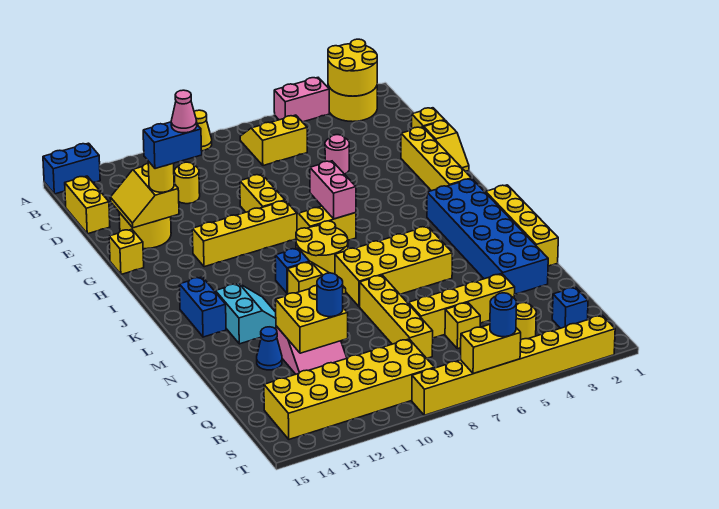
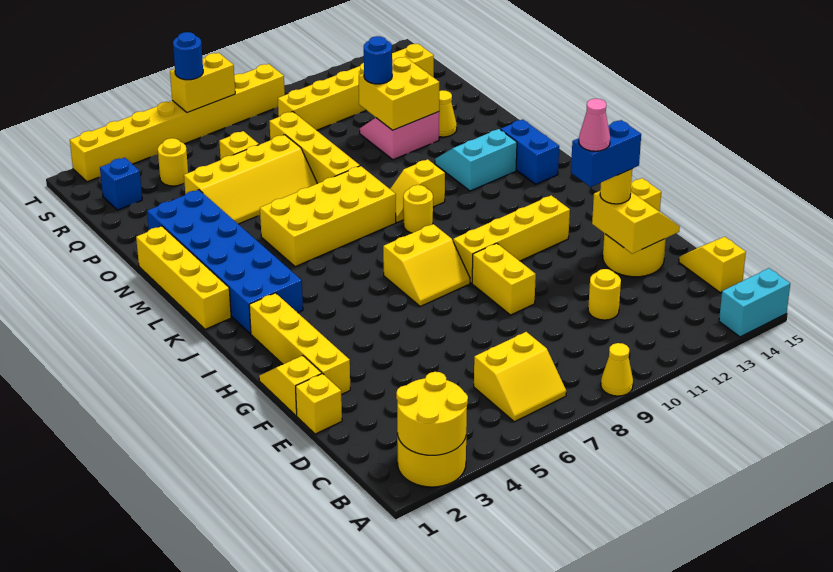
pink brick A4:A5 level 1 -> none
blue brick A14:A15 level 1 -> cyan brick A14:A15 level 1
yellow brick C15:D15 level 1 -> yellow slope C15:D15 level 1 top C
pink round brick E5 level 1 -> none
pink brick H7:I7 level 2 -> none
yellow round brick J8:K9 level 1 -> yellow round brick K9 level 1
blue brick K10 level 1 -> none
cyan slope L12:M13 level 1 top 13 -> cyan slope L12:M13 level 1 top L
blue cone O13 level 1 -> yellow cone O13 level 1
yellow brick R9:S14 level 1 -> yellow brick R9:R14 level 1

